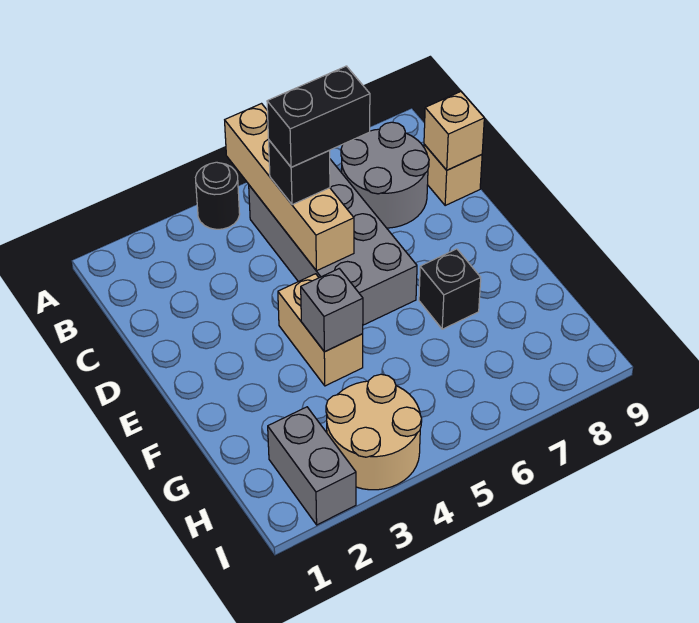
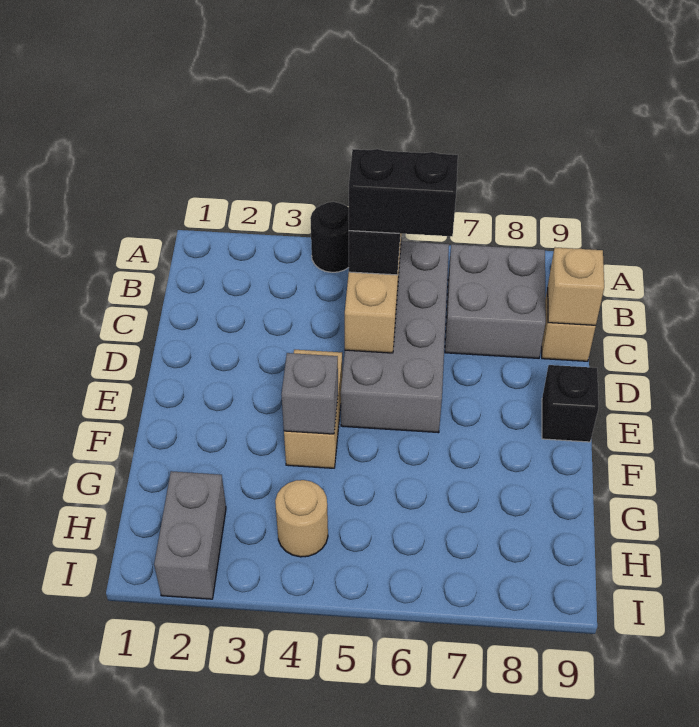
grey round brick B7:C8 level 1 -> grey brick B7:C8 level 1
black brick F7 level 1 -> black brick E9 level 1
tan round brick H3:I4 level 1 -> tan round brick H4 level 1

